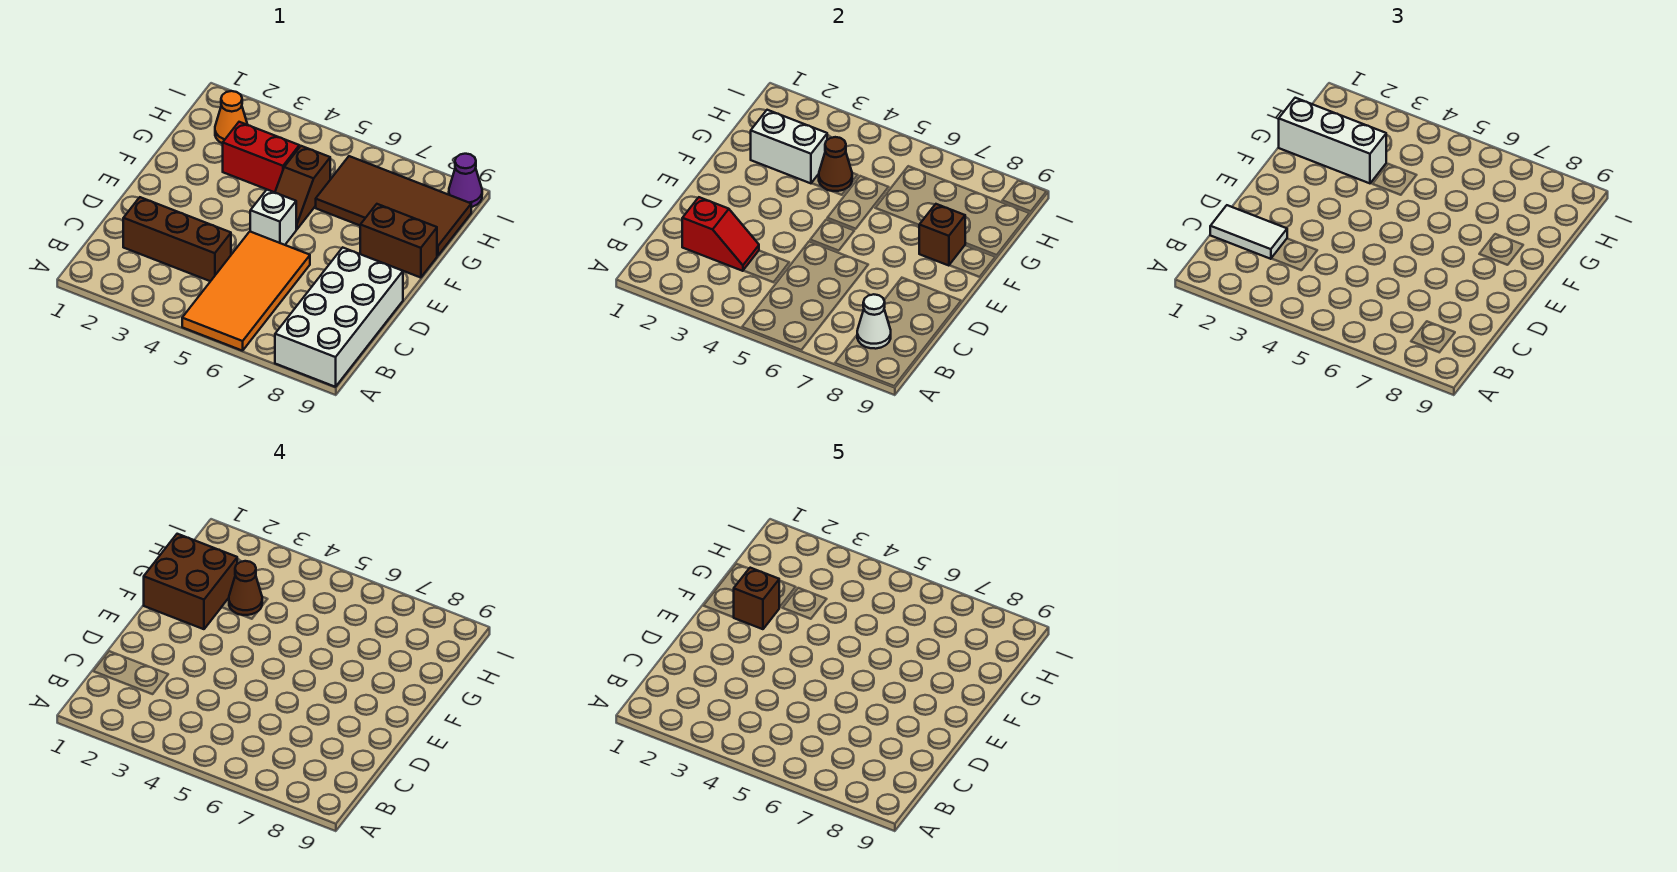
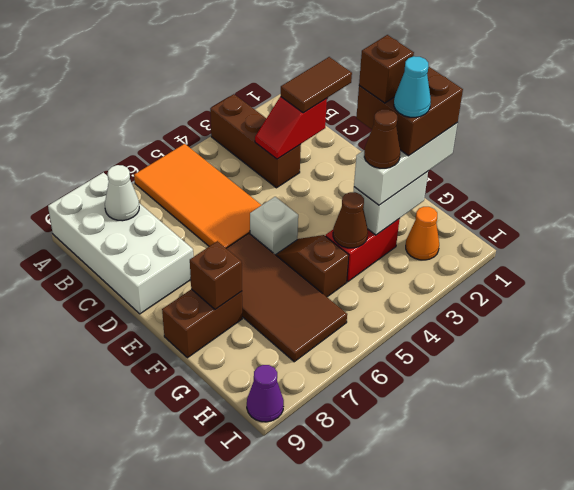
white tile C1:C2 level 3 -> brown tile C1:C2 level 3
brown brick C2:C4 level 1 -> brown brick A3:C3 level 1
none -> cyan cone G2 level 5
brown tile G6:H9 level 1 -> brown tile E6:H7 level 1

